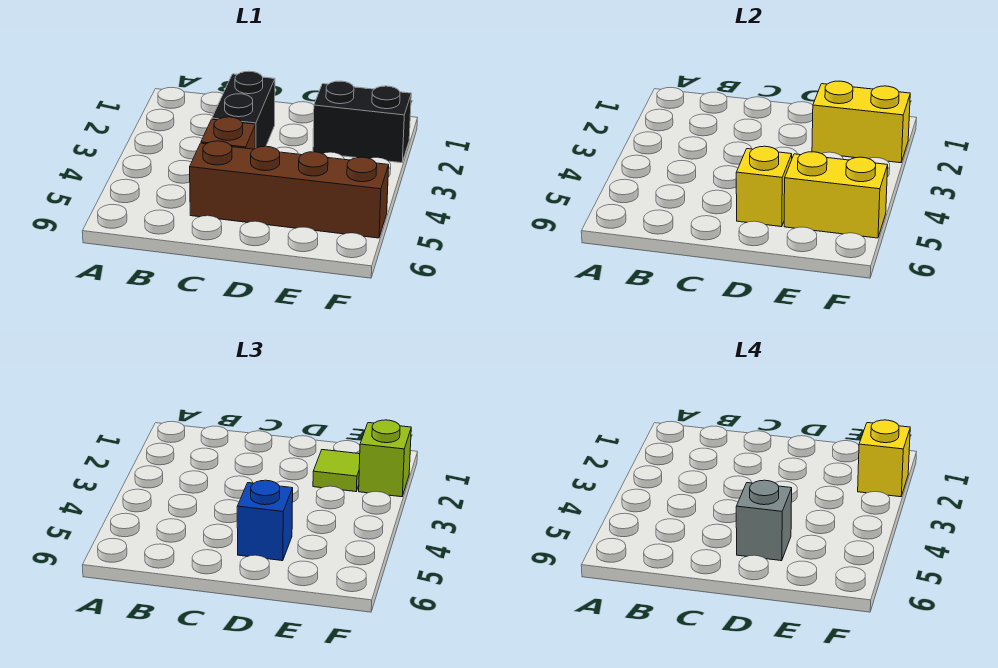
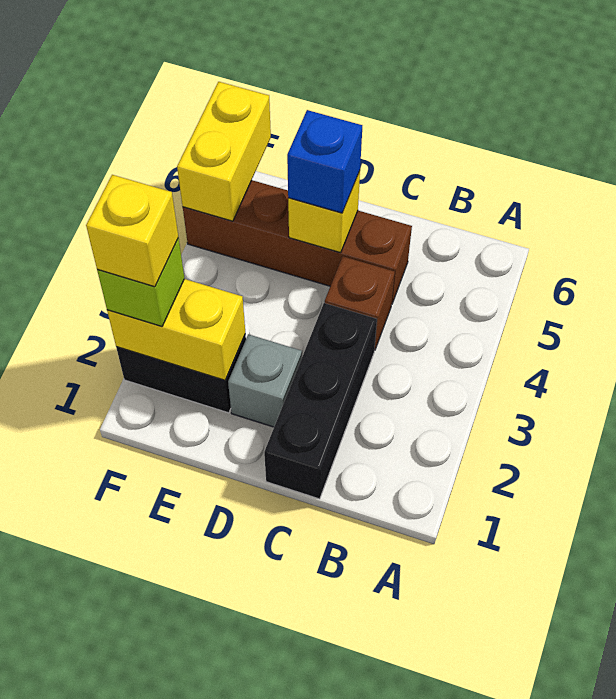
black brick C2:C3 level 1 -> black brick C1:C3 level 1
grey brick D5 level 4 -> grey brick D2 level 1
lime tile E2 level 3 -> none
yellow brick E5:F5 level 2 -> yellow brick F5:F6 level 2

